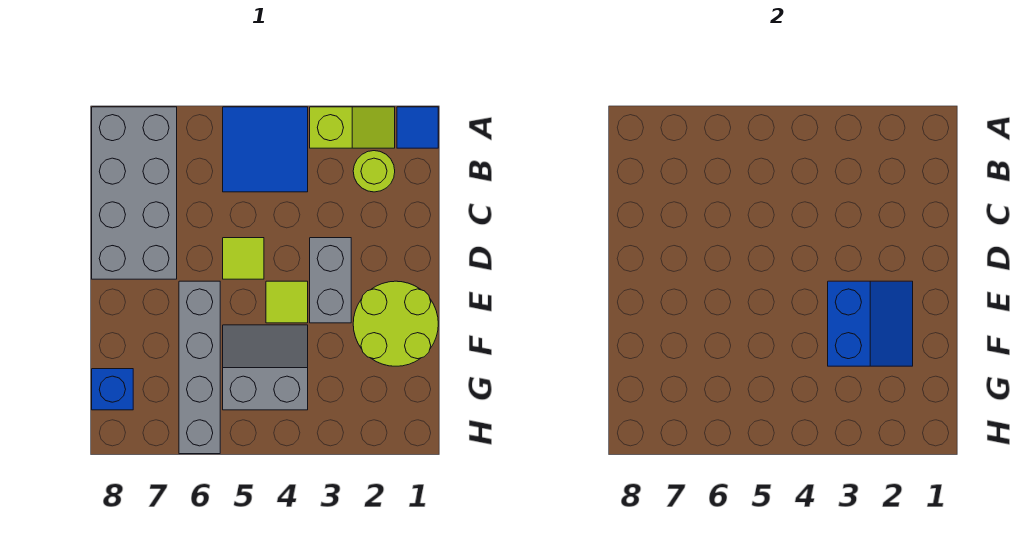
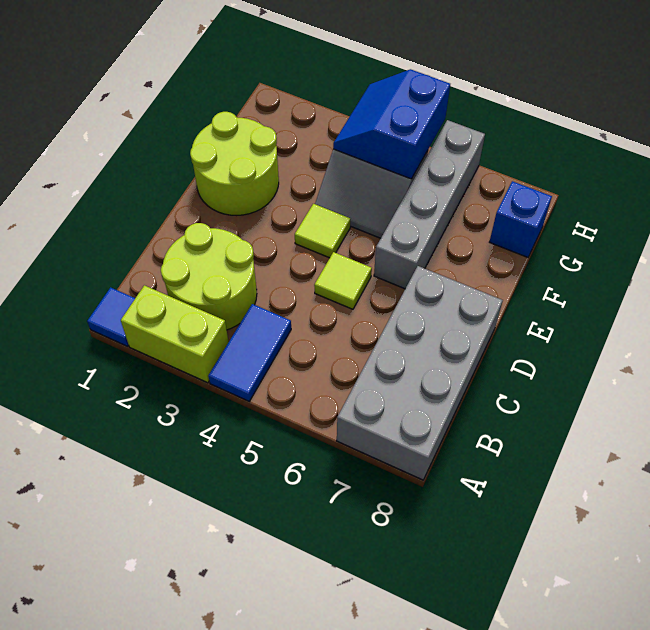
lime slope A2:A3 level 1 top 3 -> lime brick A2:A3 level 1
blue tile A4:B5 level 1 -> blue tile A4:B4 level 1
lime round brick B2 level 1 -> lime round brick B2:C3 level 1
grey brick D3:E3 level 1 -> none
blue slope E2:F3 level 2 top 3 -> blue slope G4:H5 level 2 top 5

